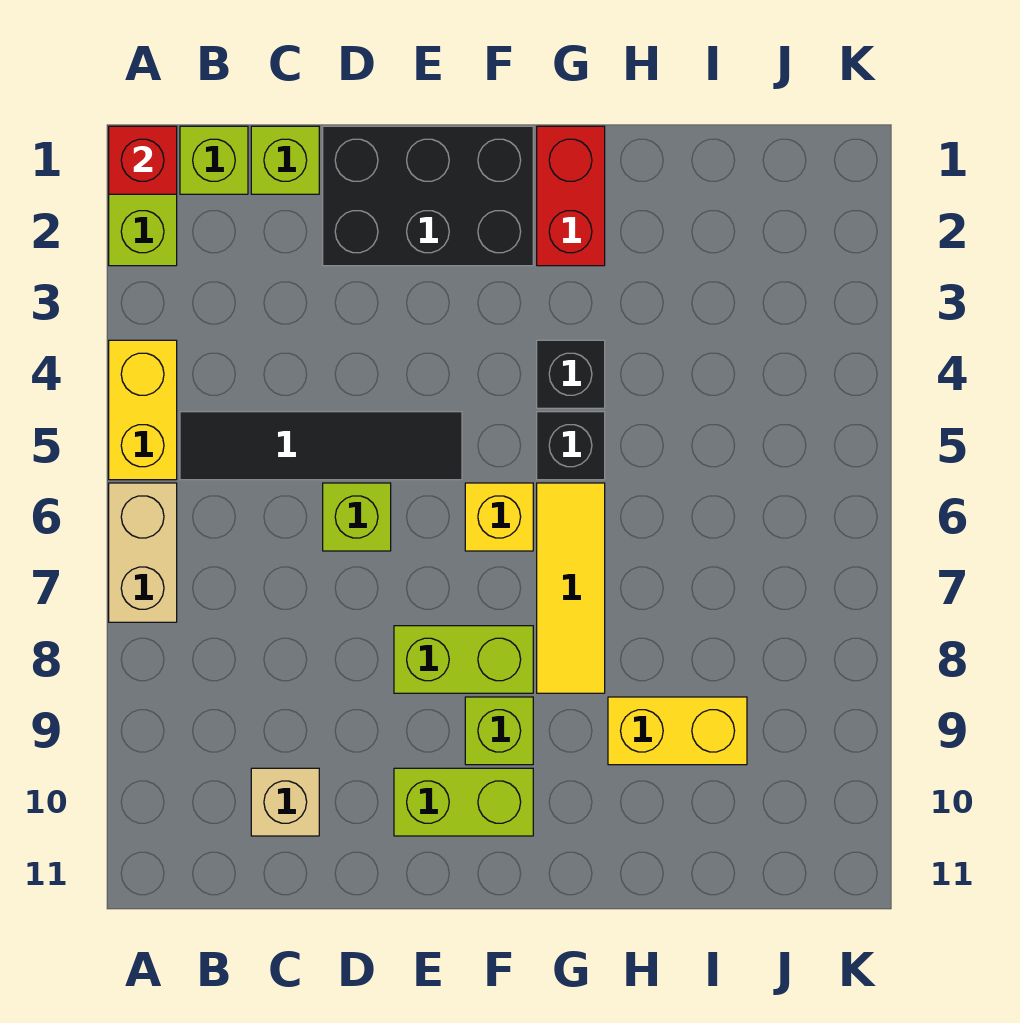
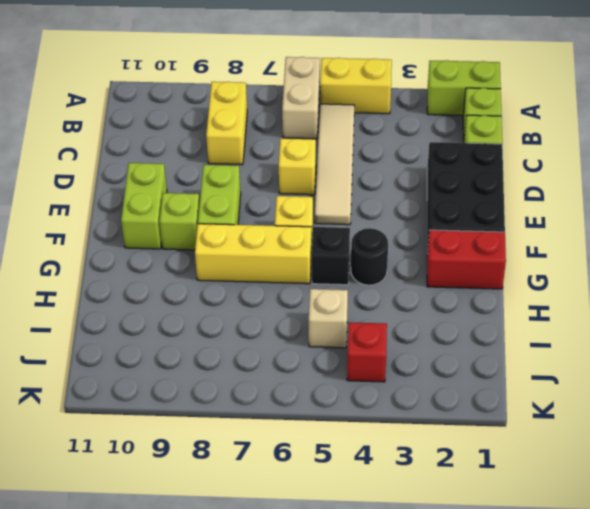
red brick A1 level 2 -> red brick J4 level 1
tan brick A6:A7 level 1 -> tan brick A6:B6 level 1
black tile B5:E5 level 1 -> tan tile B5:E5 level 1
tan brick C10 level 1 -> tan brick I5 level 1
lime brick D6 level 1 -> yellow brick D6 level 1
black brick G4 level 1 -> black round brick G4 level 1
yellow tile G6:G8 level 1 -> yellow brick G6:G8 level 1
yellow brick H9:I9 level 1 -> yellow brick B8:C8 level 1

